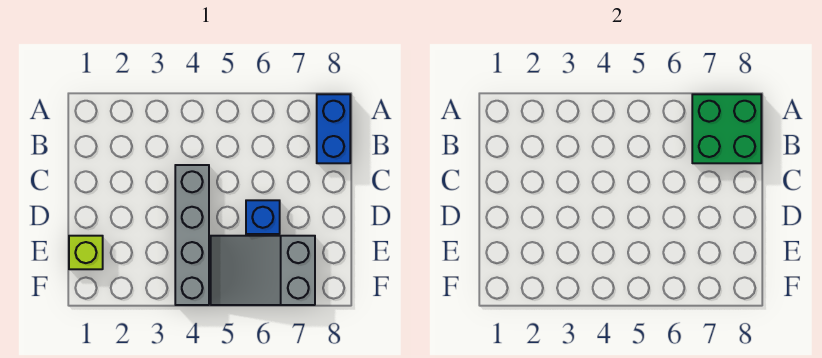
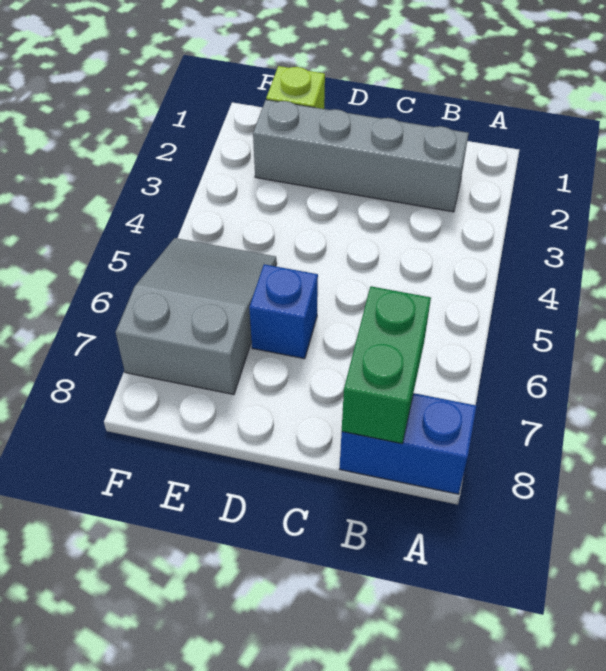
green brick A7:B8 level 2 -> green brick B7:B8 level 2
grey brick C4:F4 level 1 -> grey brick B2:E2 level 1

